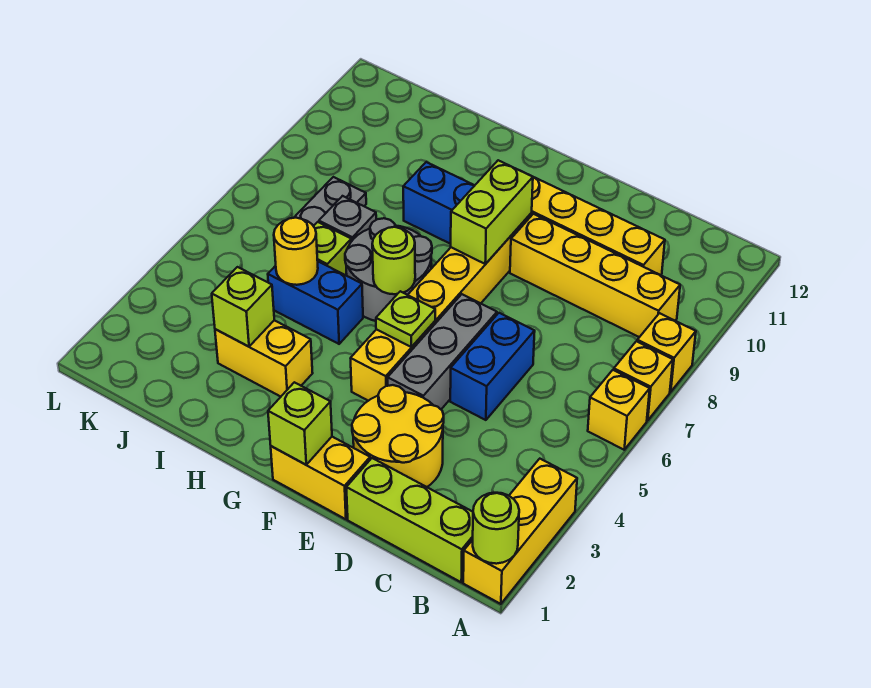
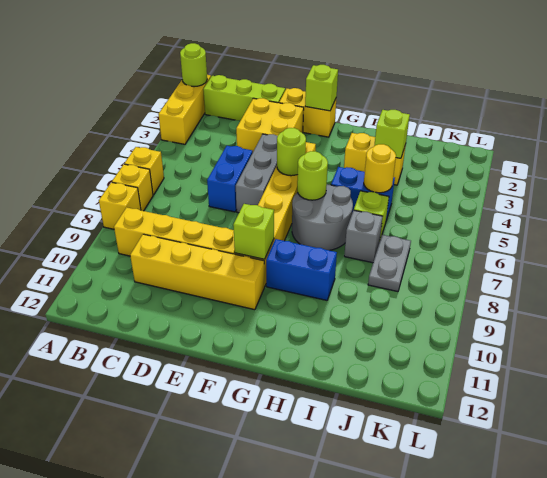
yellow round brick D2:E3 level 1 -> yellow brick D2:E3 level 1
lime plate F5 level 2 -> lime round brick F5 level 2
lime brick F8:F9 level 2 -> lime brick F9 level 2

